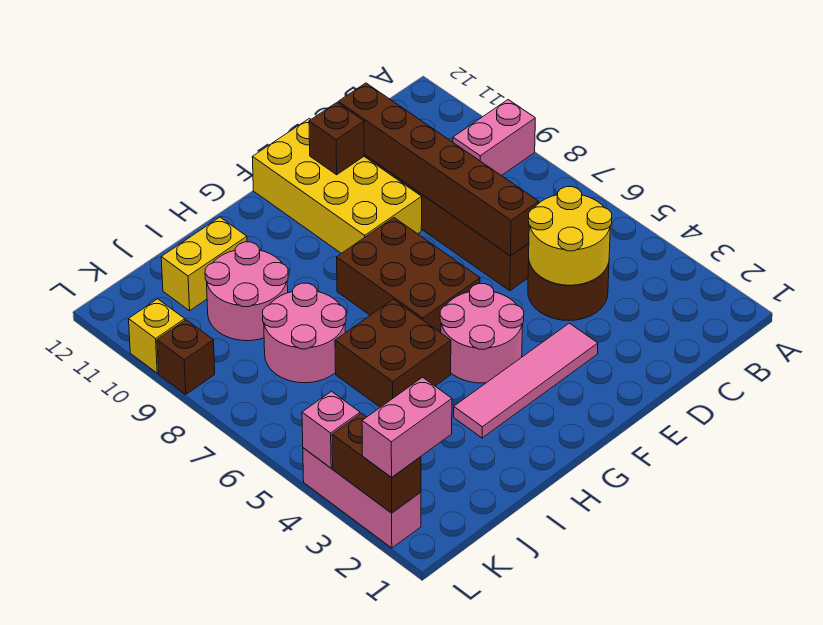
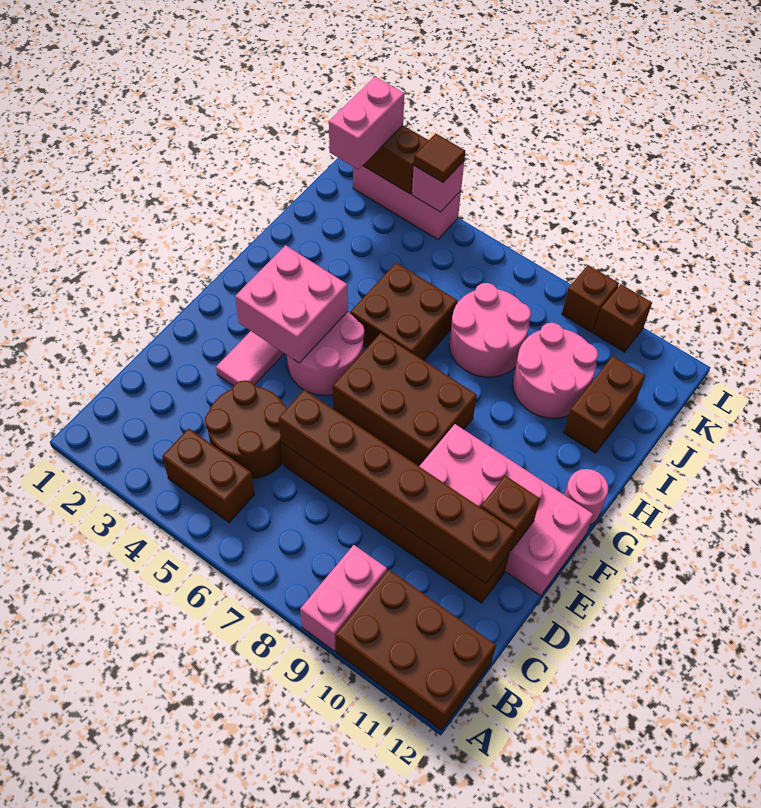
none -> brown brick A10:B12 level 1
none -> brown brick B4:B5 level 1
yellow round brick C4:D5 level 2 -> none
yellow brick E9:F12 level 1 -> pink brick E9:F12 level 1
none -> pink brick F3:G4 level 2
none -> pink round brick G12 level 1
yellow brick I11:J11 level 1 -> brown brick I11:J11 level 1
none -> brown tile L4 level 3
yellow brick L10 level 1 -> brown brick L10 level 1

